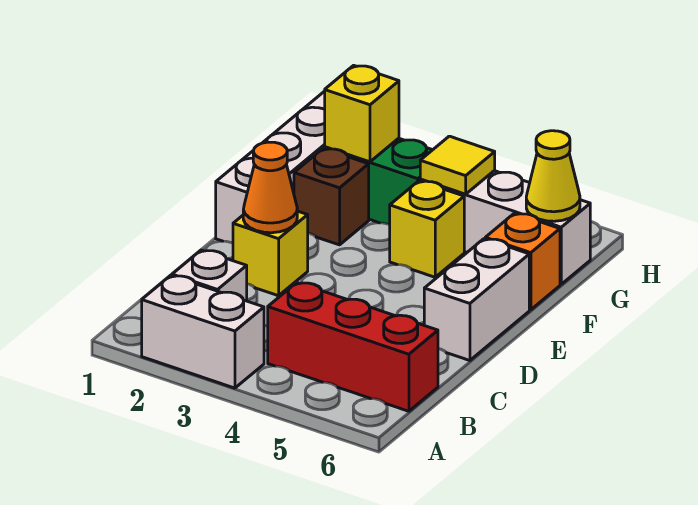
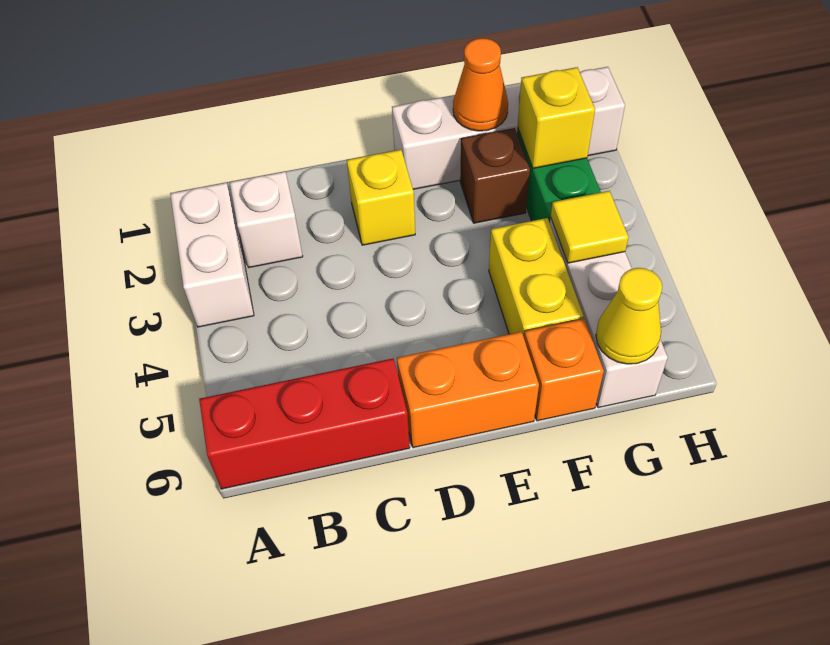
red brick B4:B6 level 1 -> red brick A6:C6 level 1
orange cone D2 level 2 -> orange cone F1 level 2
white brick D6:E6 level 1 -> orange brick D6:E6 level 1
yellow brick F4 level 1 -> yellow brick F4:F5 level 1

